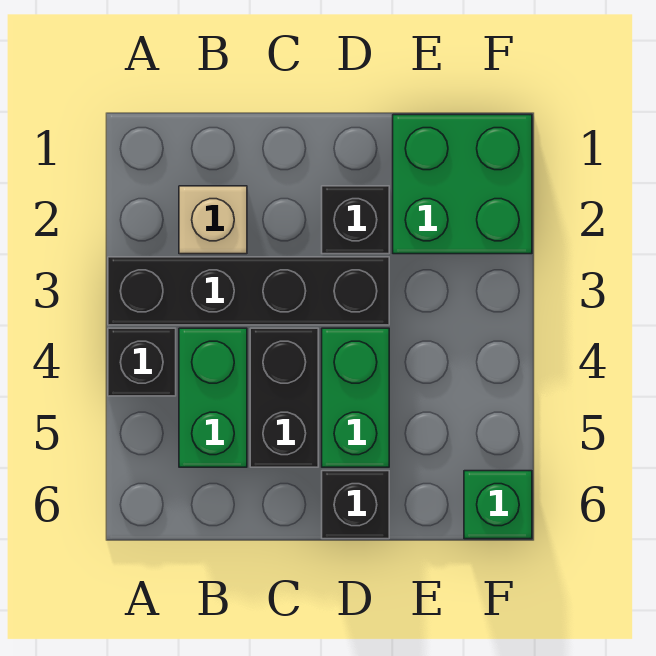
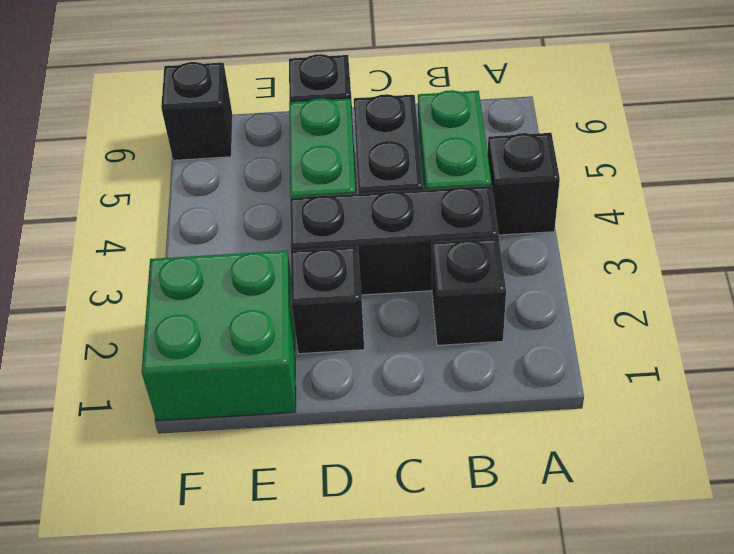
black brick A3:D3 level 1 -> black brick B3:D3 level 1
tan brick B2 level 1 -> black brick B2 level 1
green brick F6 level 1 -> black brick F6 level 1

